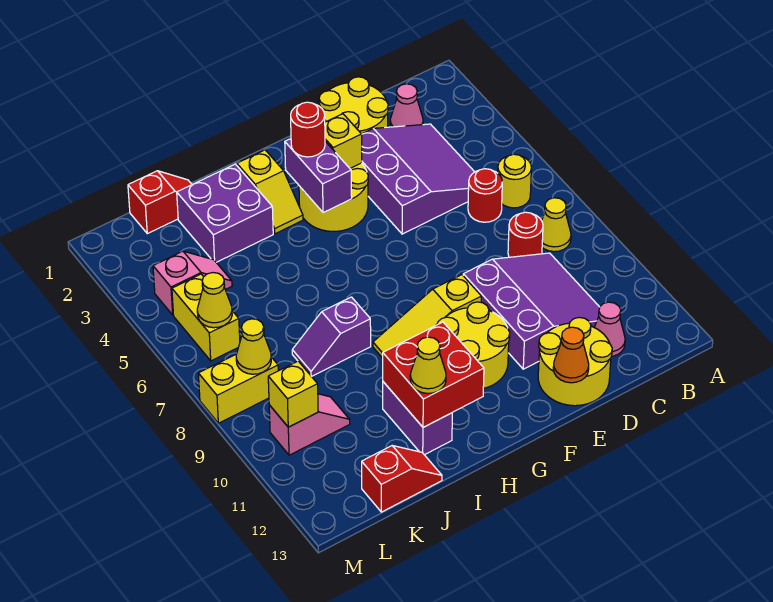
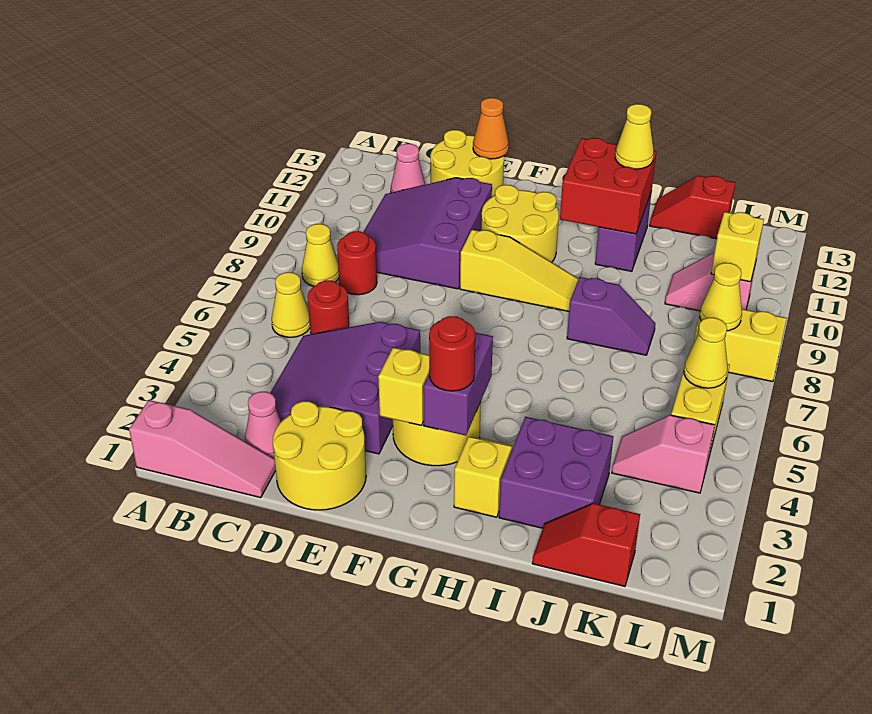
none -> pink slope A1:C1 level 1 top A
yellow round brick B6 level 1 -> yellow cone B6 level 1

